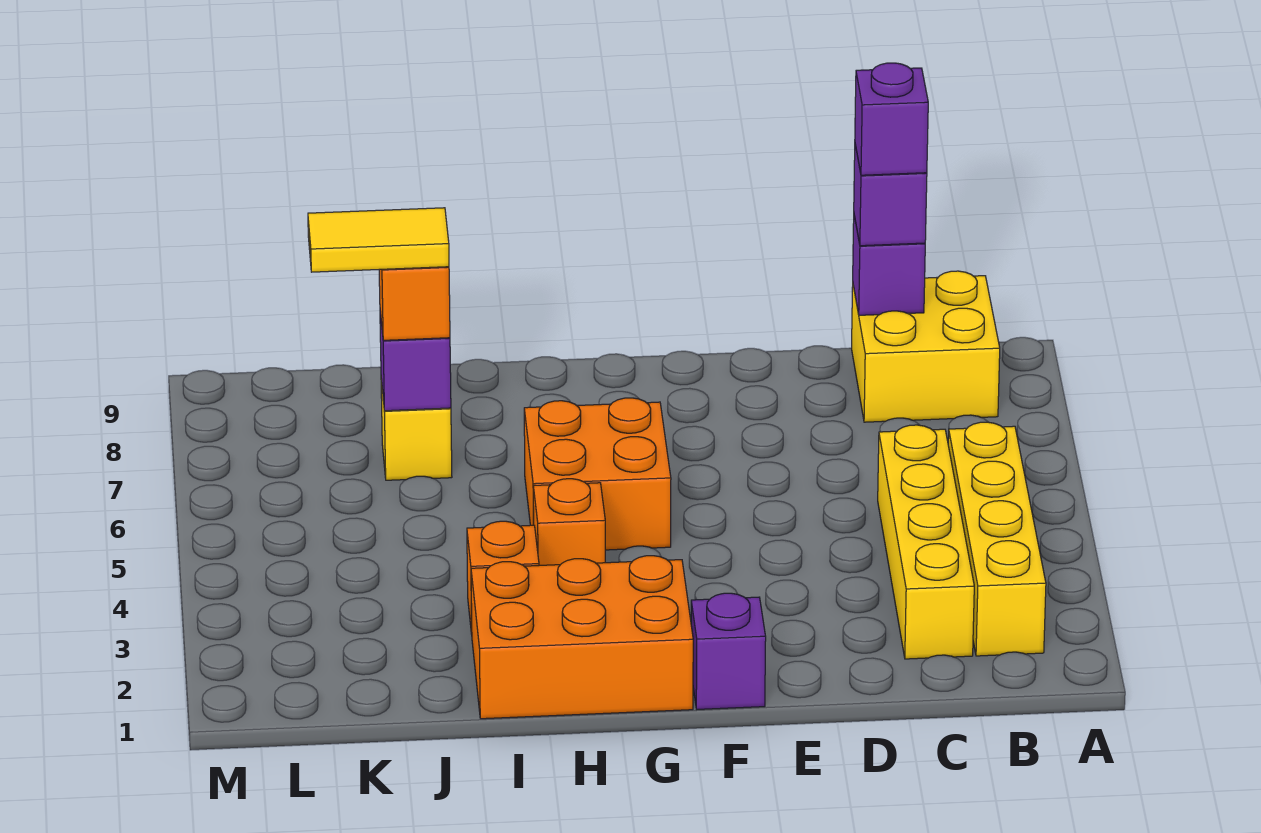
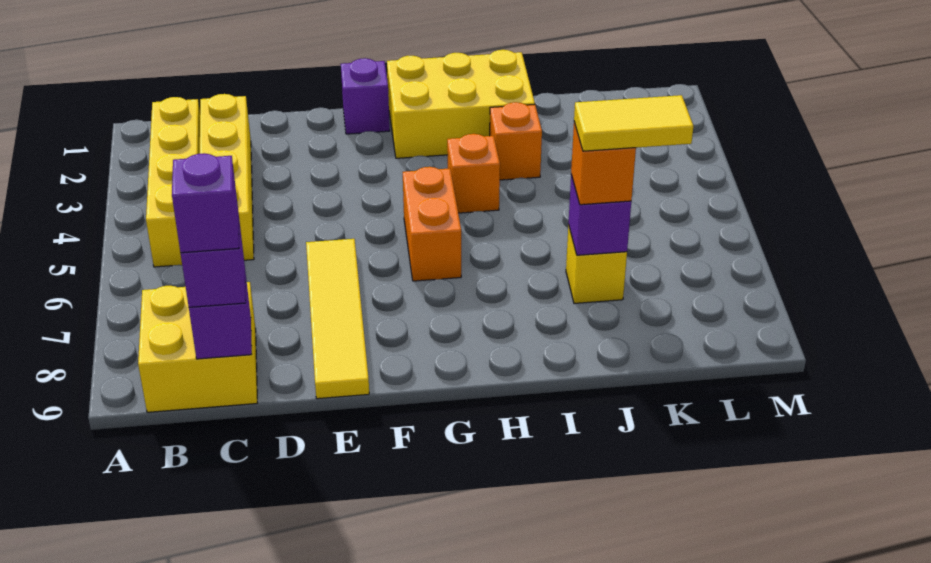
none -> yellow tile E6:E9 level 1
orange brick G1:I2 level 1 -> yellow brick G1:I2 level 1
orange brick G5:H6 level 1 -> orange brick G5:G6 level 1

